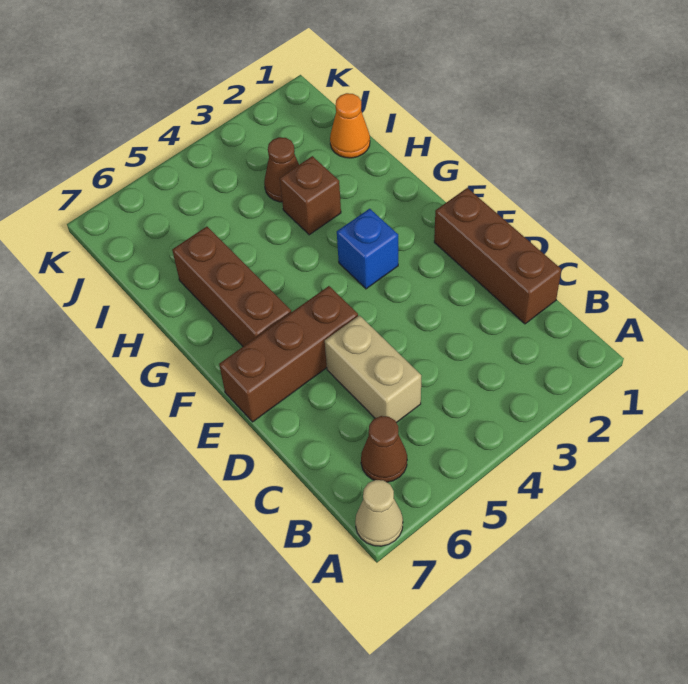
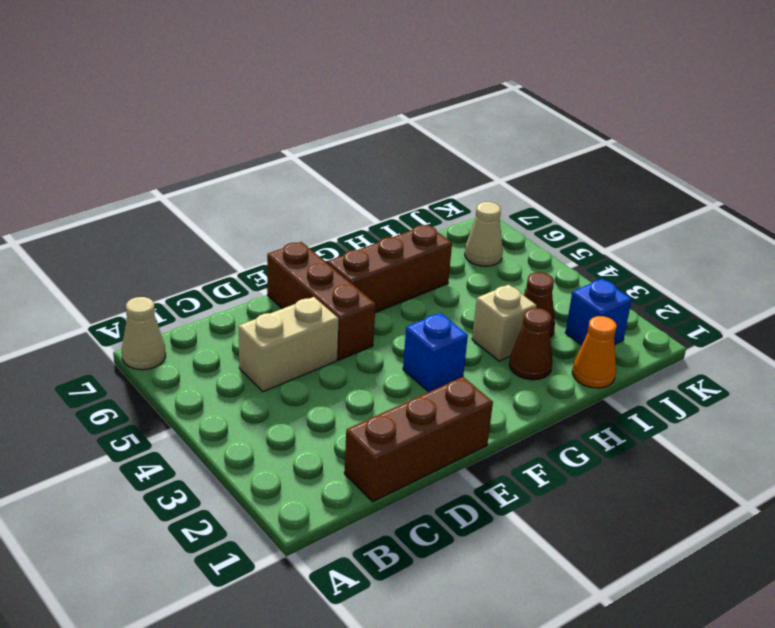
brown cone B6 level 1 -> brown cone H2 level 1
brown brick H3 level 1 -> tan brick H3 level 1
none -> blue brick J2 level 1
none -> tan cone J6 level 1

